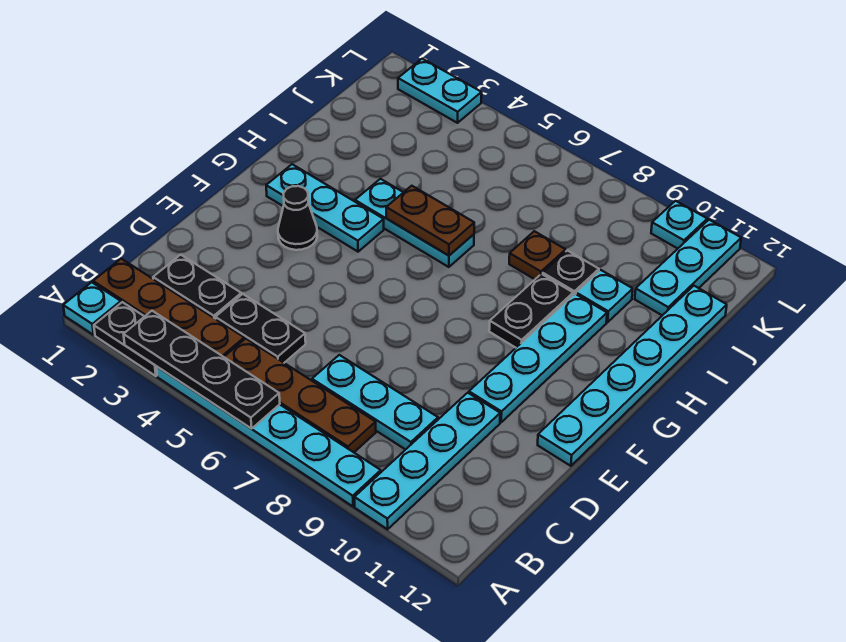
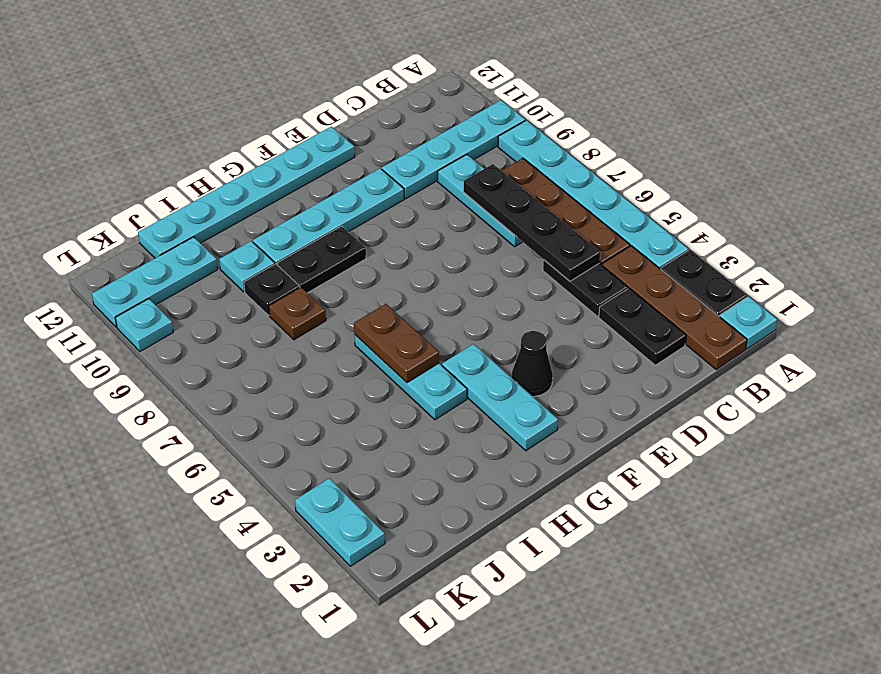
black plate A3:A6 level 2 -> black plate C5:C8 level 2

